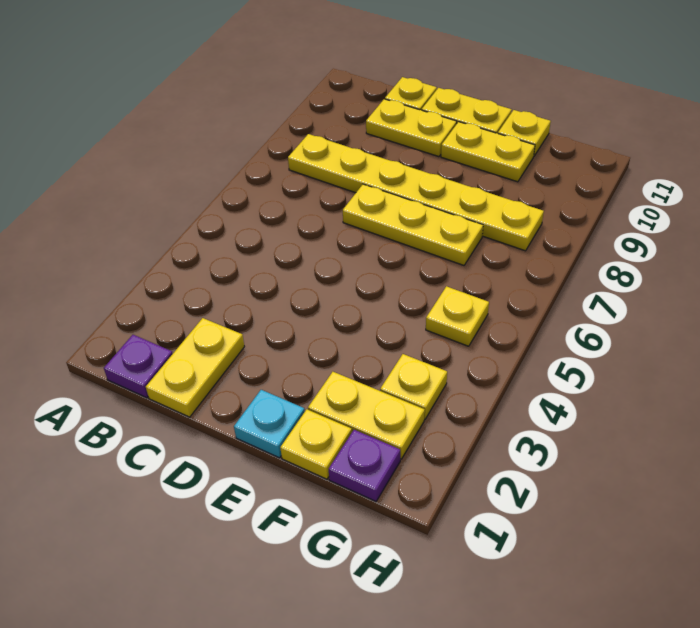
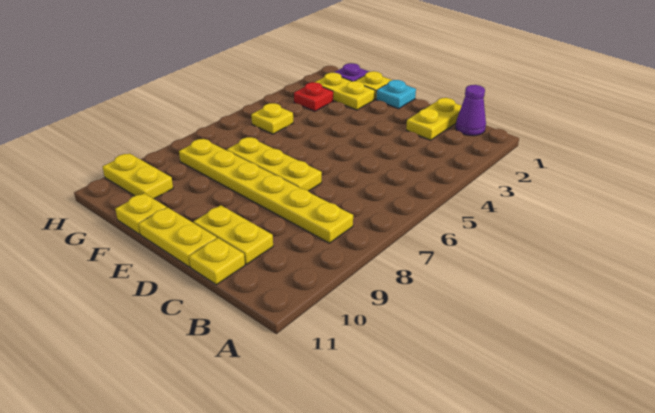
purple plate B1 level 1 -> purple cone B1 level 1
yellow plate E10:F10 level 1 -> yellow plate G10:H10 level 1
yellow plate G3 level 1 -> red plate G3 level 1

